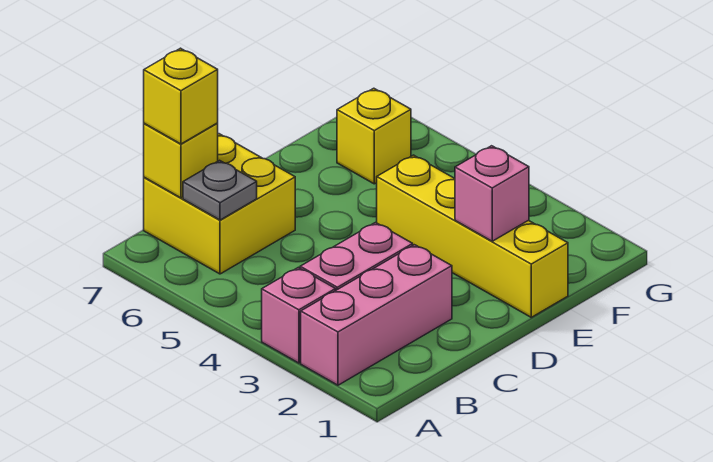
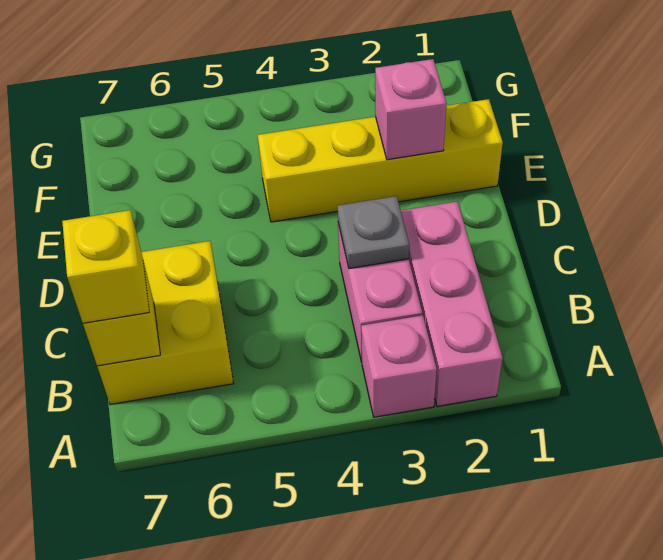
grey plate B6 level 2 -> grey plate C3 level 2
yellow brick F6 level 1 -> none

